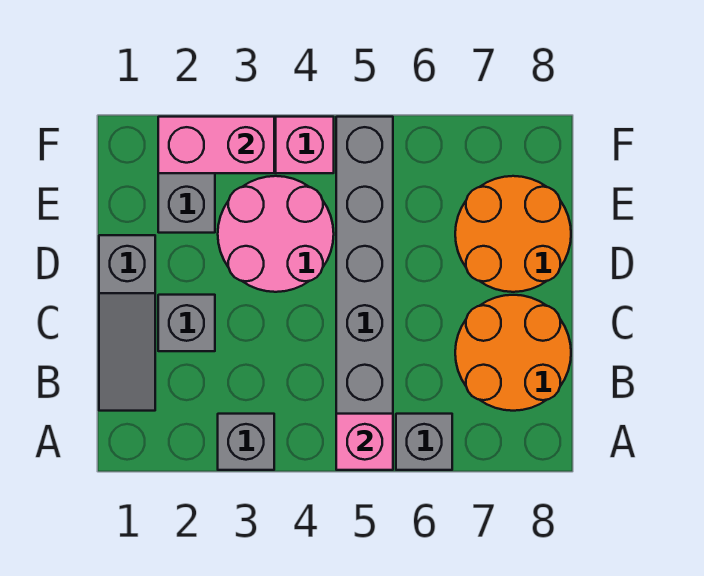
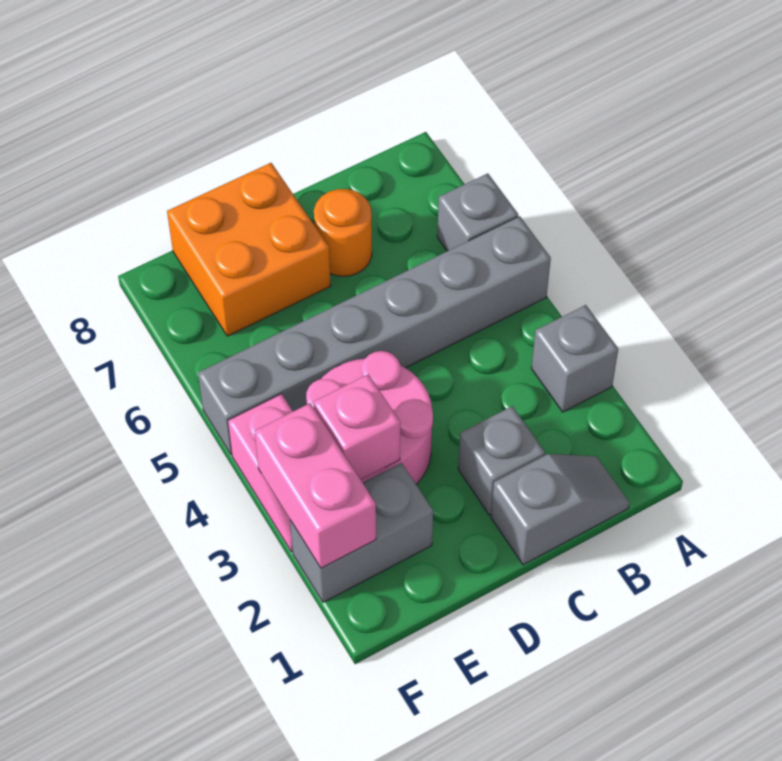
pink brick A5 level 2 -> pink brick E3 level 2
grey slope B1:D1 level 1 top D -> grey slope B1:C1 level 1 top C
orange round brick B7:C8 level 1 -> orange round brick C7 level 1
orange round brick D7:E8 level 1 -> orange brick D7:E8 level 1

